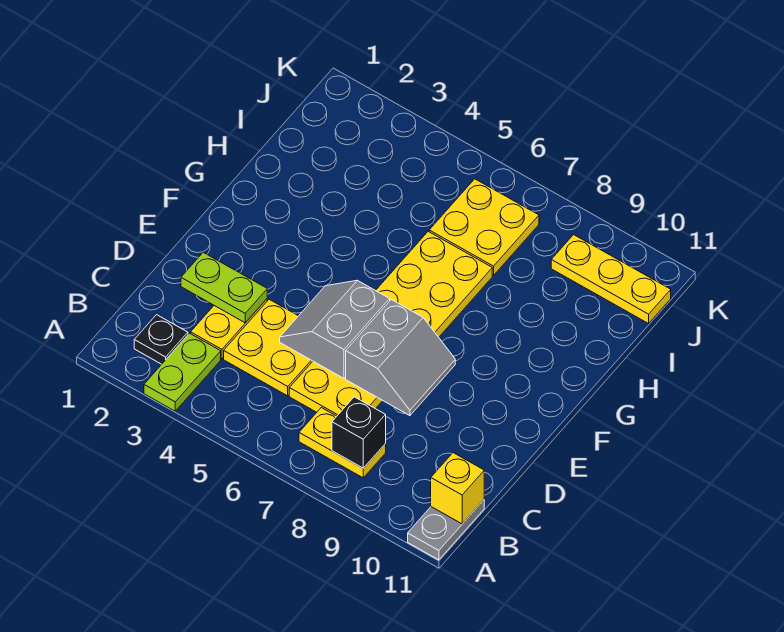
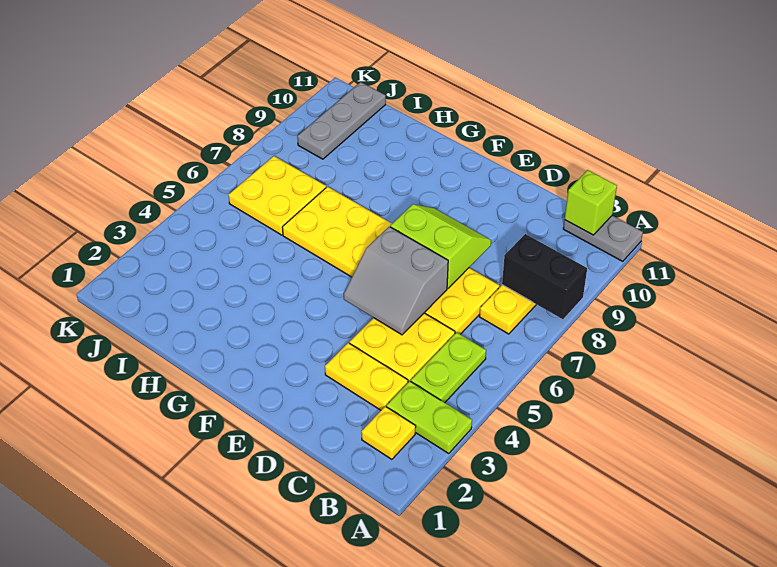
black plate B2 level 1 -> yellow plate B2 level 1
black brick B8 level 2 -> black brick A8:B8 level 2
yellow brick B11 level 2 -> lime brick B11 level 2
lime plate D2:D3 level 2 -> lime plate B4:B5 level 1
grey slope D7:E8 level 2 top 7 -> lime slope D7:E8 level 2 top 7
yellow plate J9:J11 level 1 -> grey plate J9:J11 level 1

